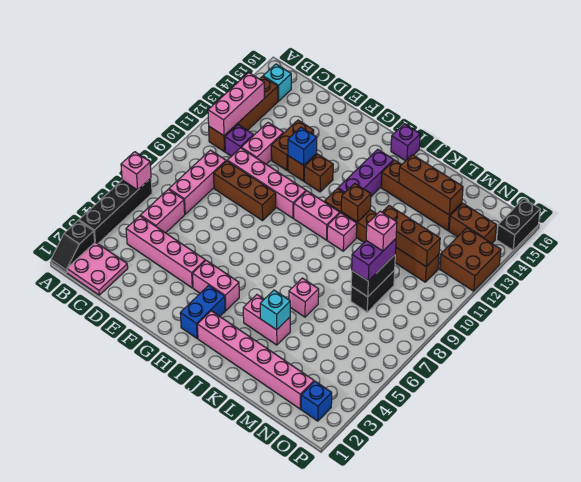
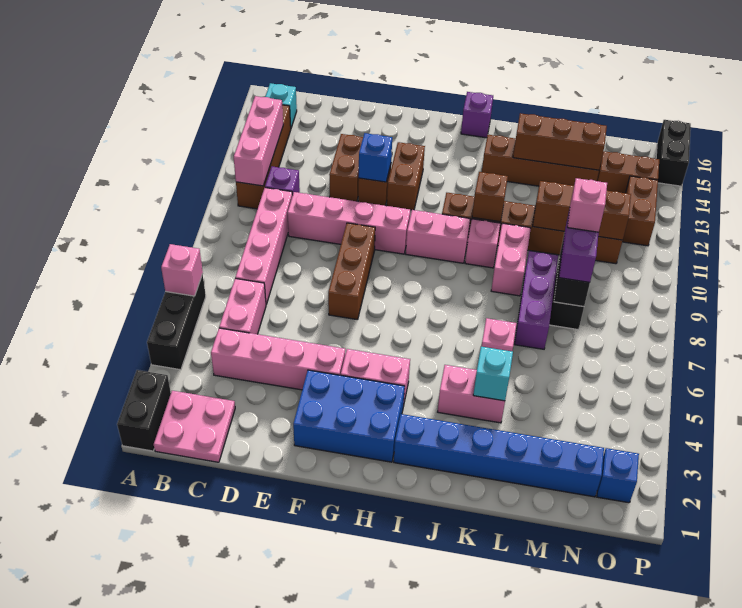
black slope A1:A2 level 1 top 2 -> black brick A1:A2 level 1
black brick A3:A6 level 1 -> black brick A4:A6 level 1
pink brick C7:C9 level 1 -> pink brick C7:C10 level 1
brown brick D9:F9 level 1 -> brown brick F7:F9 level 1
pink brick D11:D12 level 1 -> pink brick K9:K10 level 1
brown brick G12 level 1 -> brown brick G12:G13 level 1
blue brick H2:H3 level 1 -> blue brick F2:H3 level 1
pink brick I2:N2 level 1 -> blue brick I2:N2 level 1
purple brick I12:I14 level 1 -> purple brick L7:L9 level 1
brown brick O12:P13 level 1 -> brown brick O12:O13 level 1

